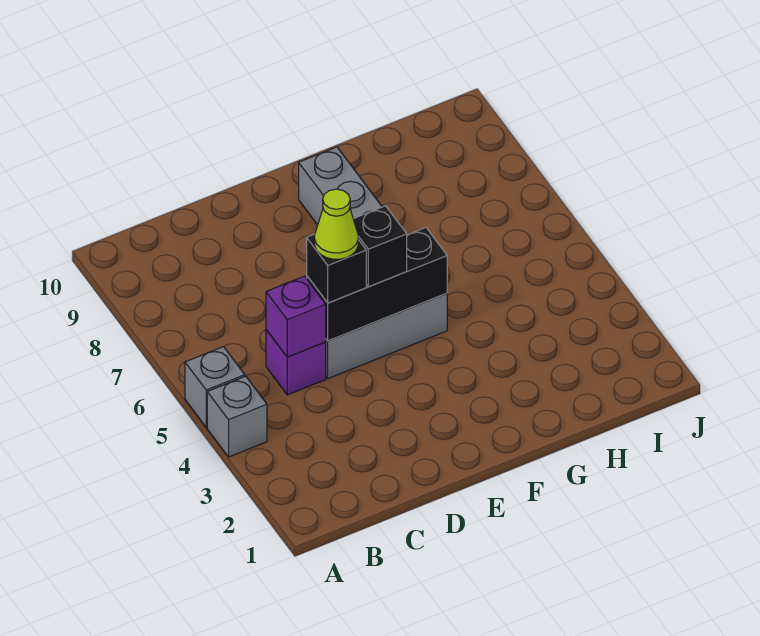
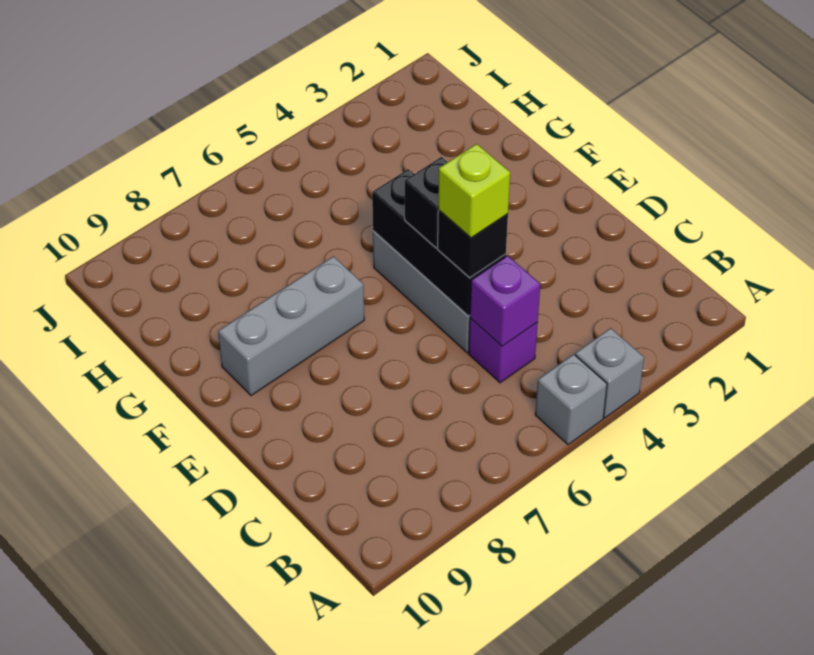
lime cone D5 level 4 -> lime brick D5 level 4

